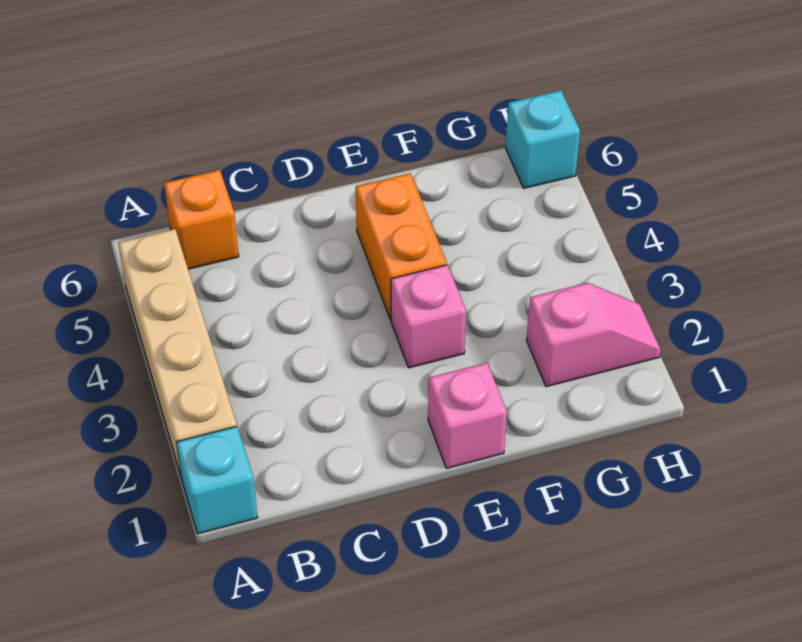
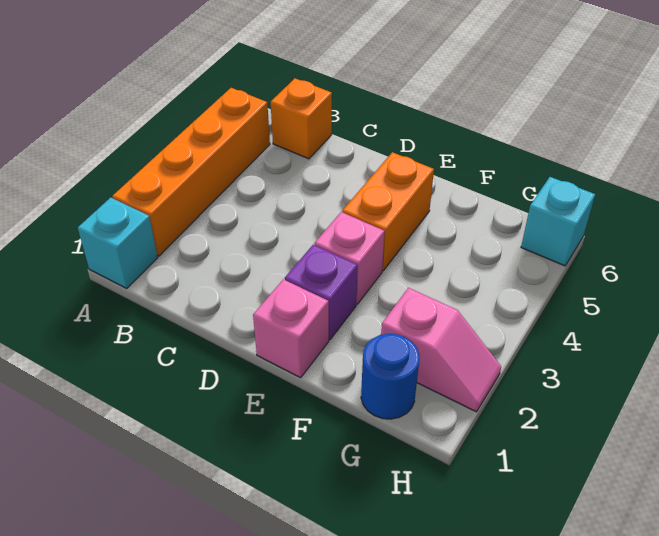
tan brick A2:A5 level 1 -> orange brick A2:A5 level 1
none -> purple brick E2 level 1
none -> blue round brick G1 level 1

